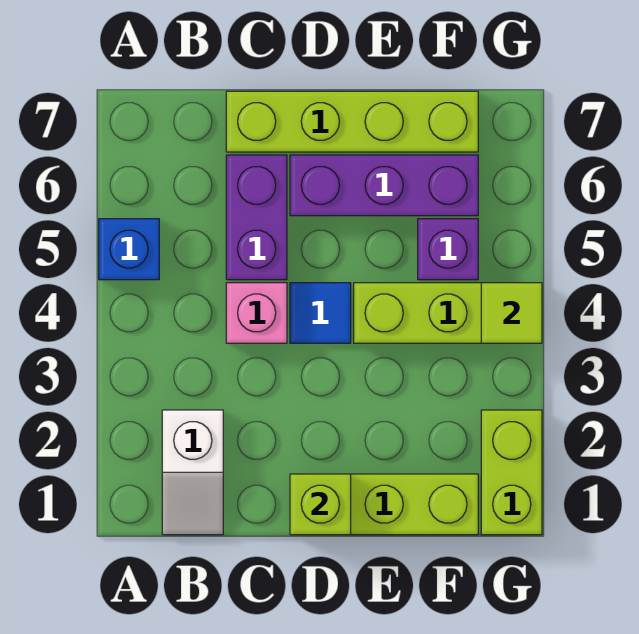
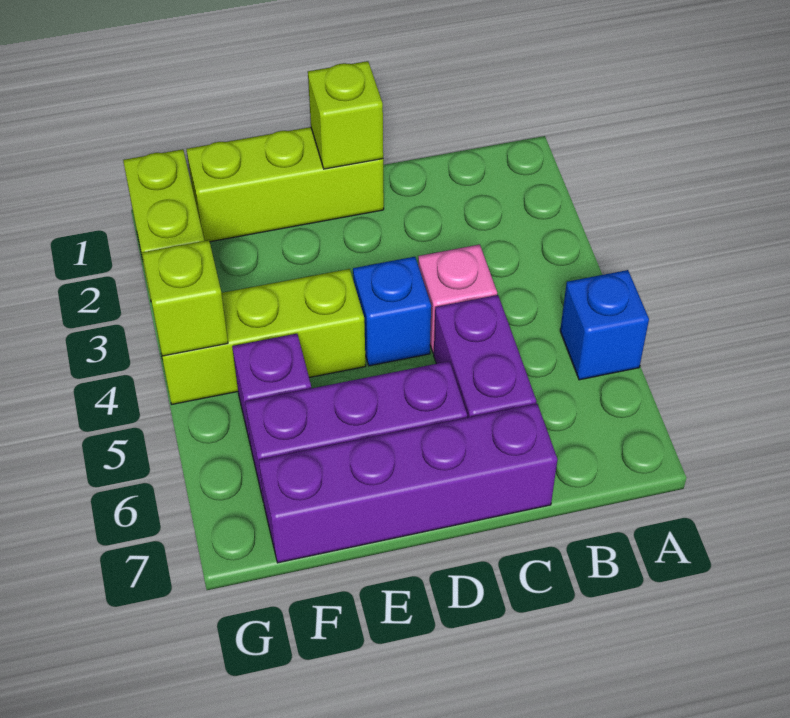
white slope B1:B2 level 1 top 2 -> none
lime brick C7:F7 level 1 -> purple brick C7:F7 level 1
blue tile D4 level 1 -> blue brick D4 level 1
lime tile G4 level 2 -> lime brick G4 level 2

